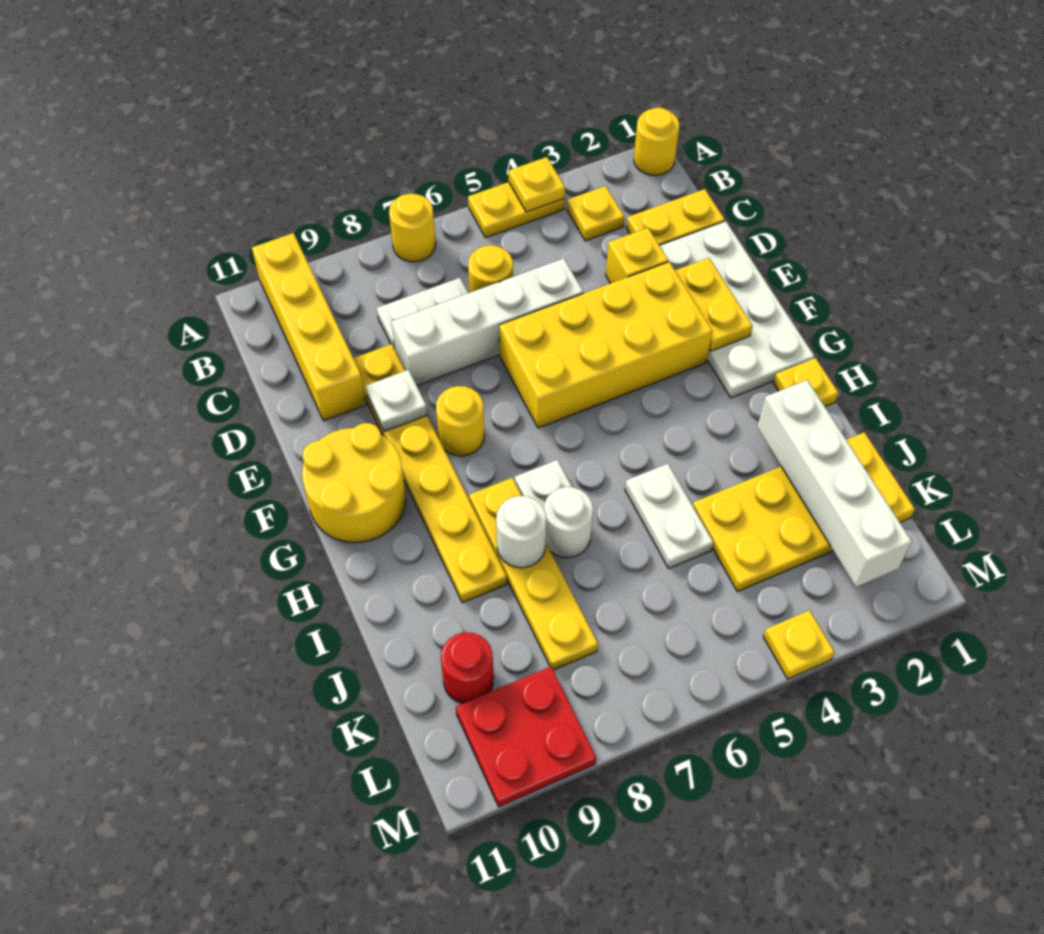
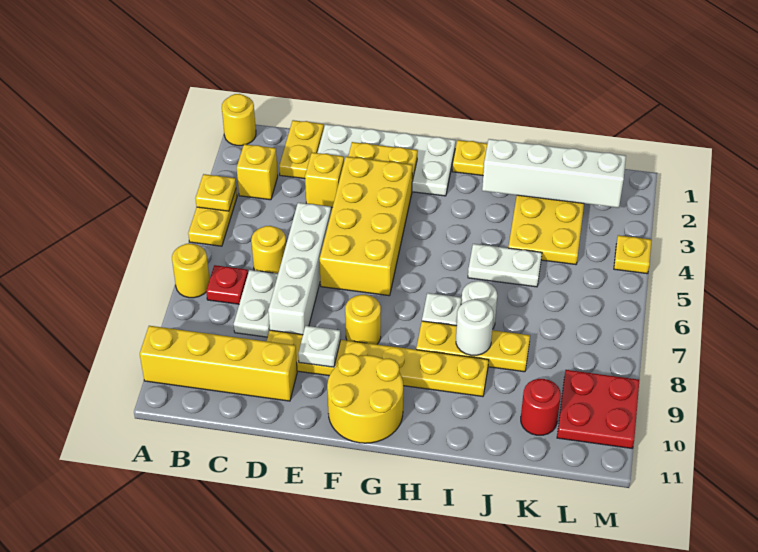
yellow plate B3 level 1 -> yellow brick B3 level 1
none -> red plate B7 level 1
yellow plate H8:K8 level 1 -> yellow plate H8:J8 level 1

